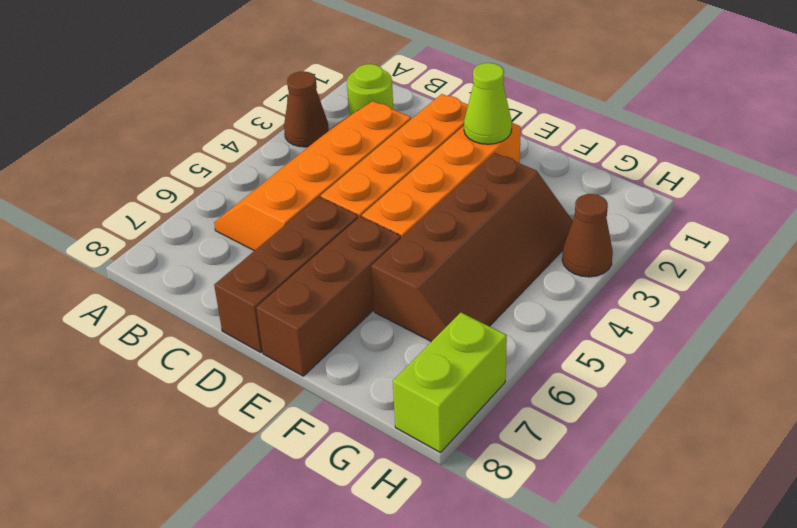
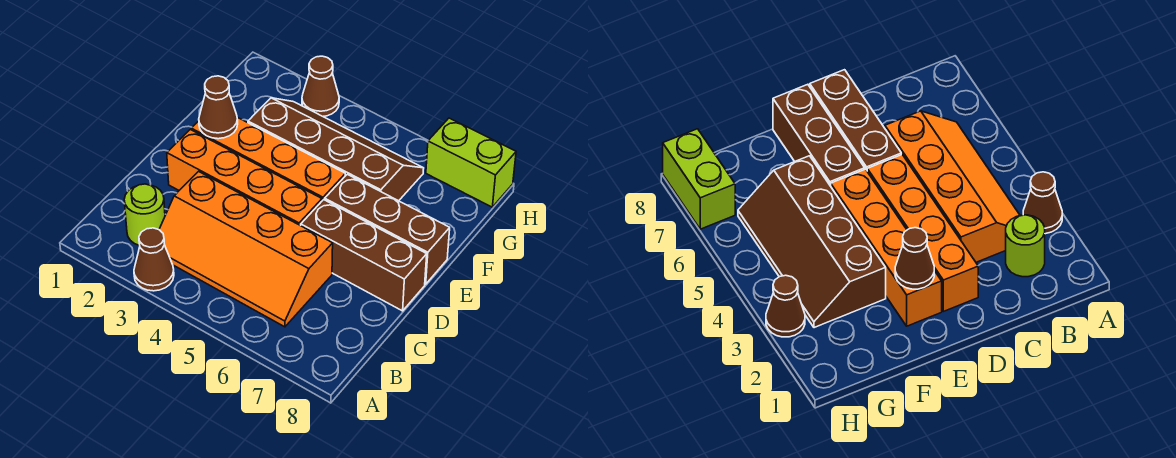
lime cone E2 level 2 -> brown cone E2 level 2

